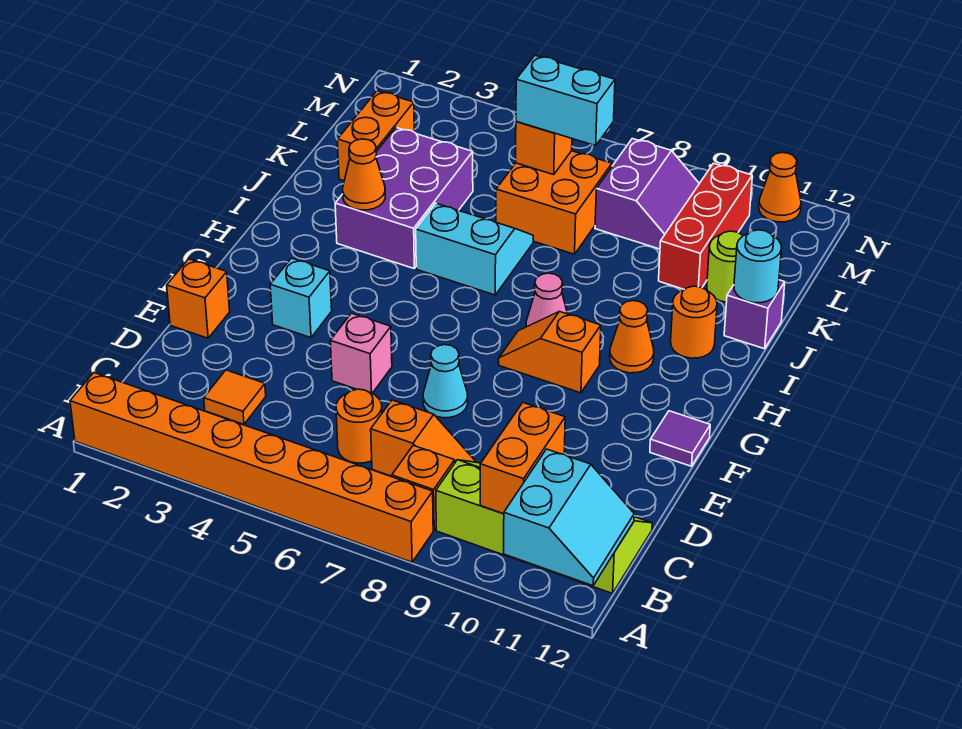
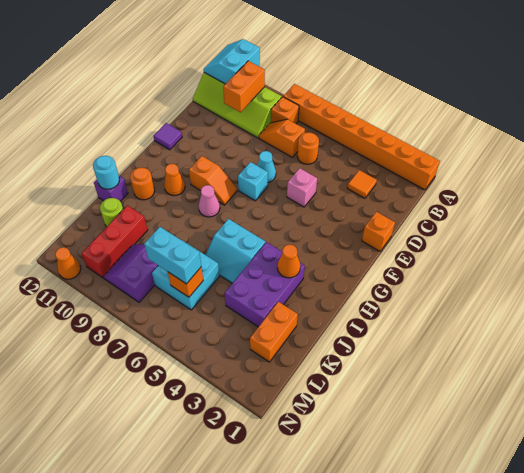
cyan brick F3 level 1 -> cyan brick F7 level 1
orange brick K6:L7 level 1 -> cyan brick K6:L7 level 1

